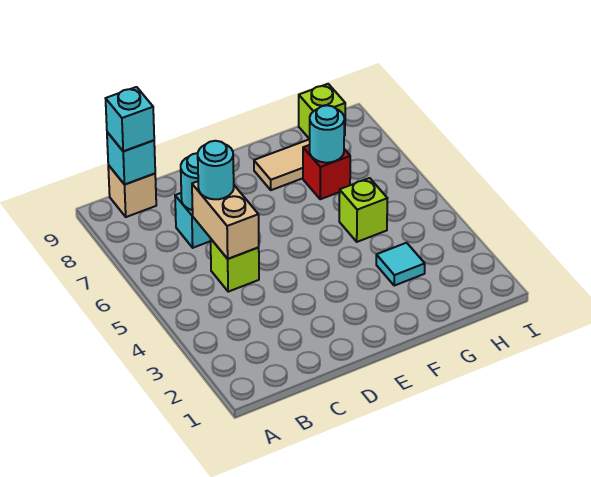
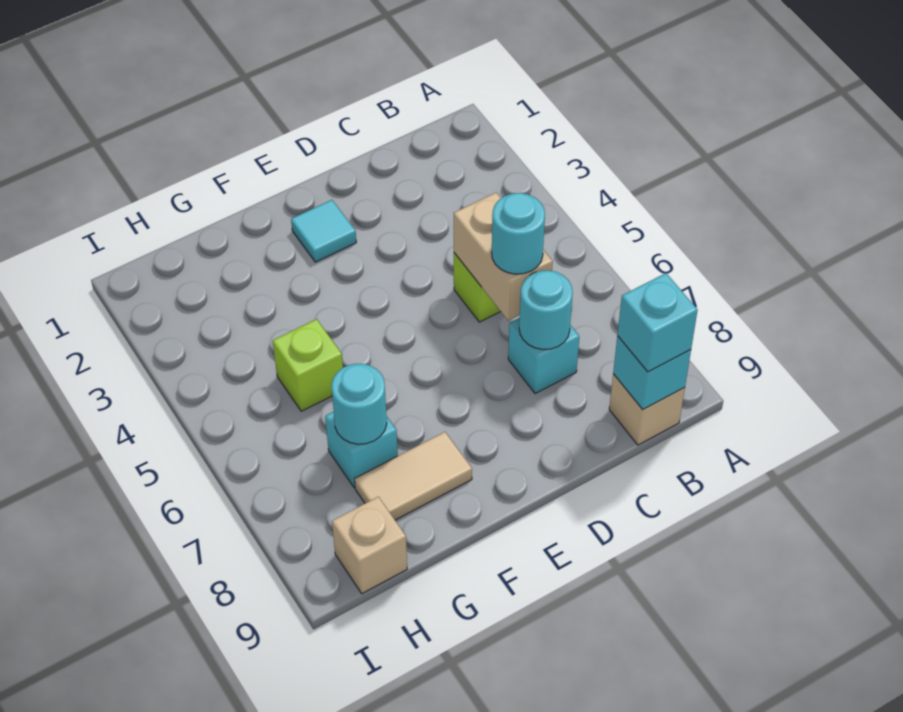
cyan tile G3 level 1 -> cyan tile E2 level 1
red brick G7 level 1 -> cyan brick G7 level 1
lime brick H9 level 1 -> tan brick H9 level 1

